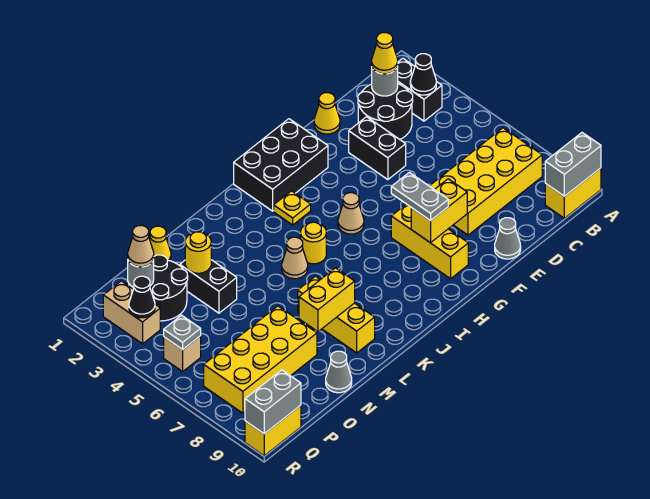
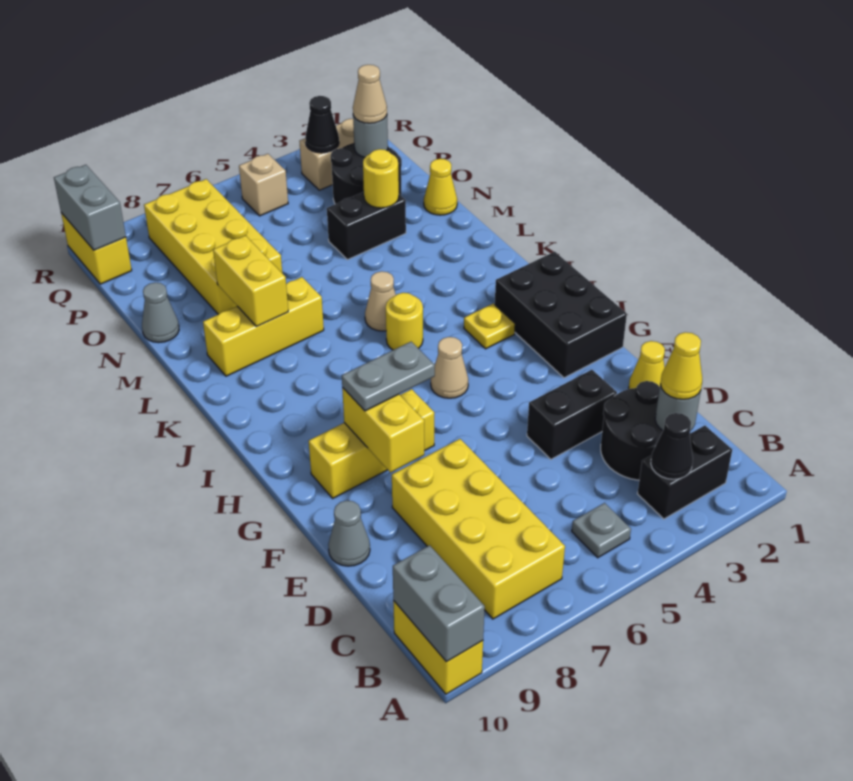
grey plate Q5 level 2 -> grey plate B5 level 1

